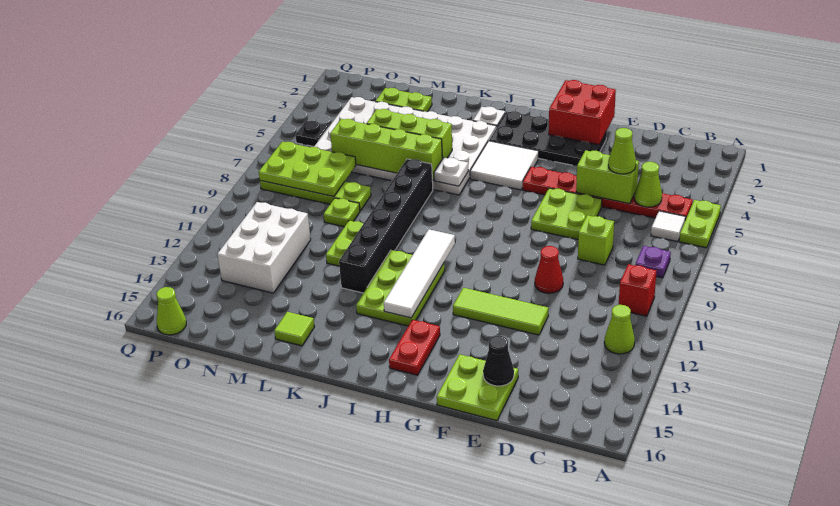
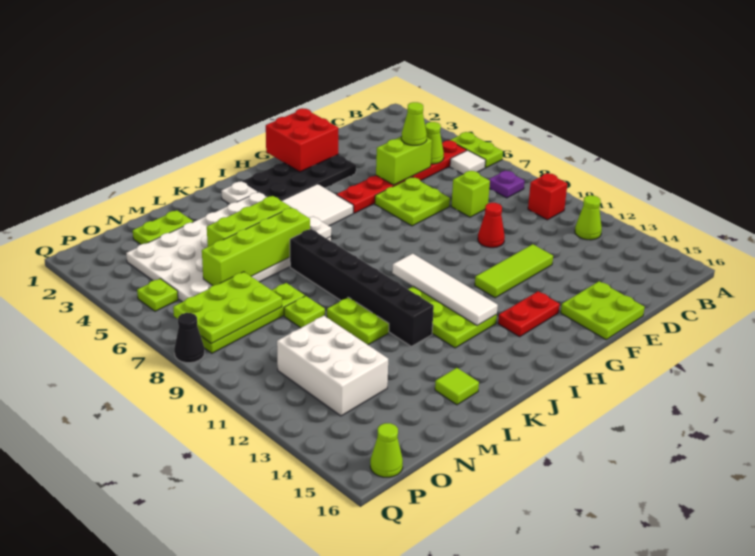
black cone E15 level 2 -> black cone Q8 level 1
red plate H14:H15 level 1 -> red plate G14:H14 level 1
black plate P5 level 1 -> lime plate P5 level 1

